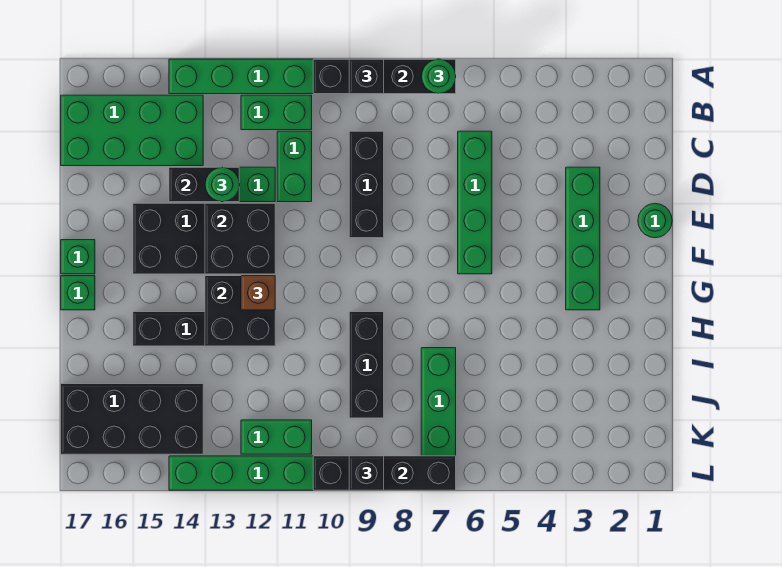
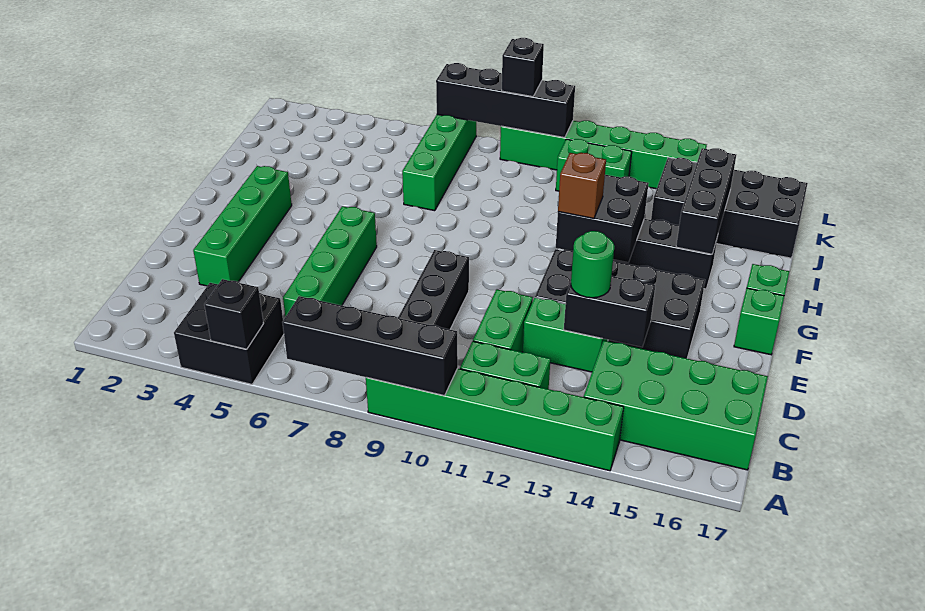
green round brick A7 level 3 -> none
black brick A9 level 3 -> black brick A5 level 2
green round brick E1 level 1 -> none
black brick E12:F13 level 2 -> black brick A4:B5 level 1
black brick H9:J9 level 1 -> black brick H15:J15 level 2

